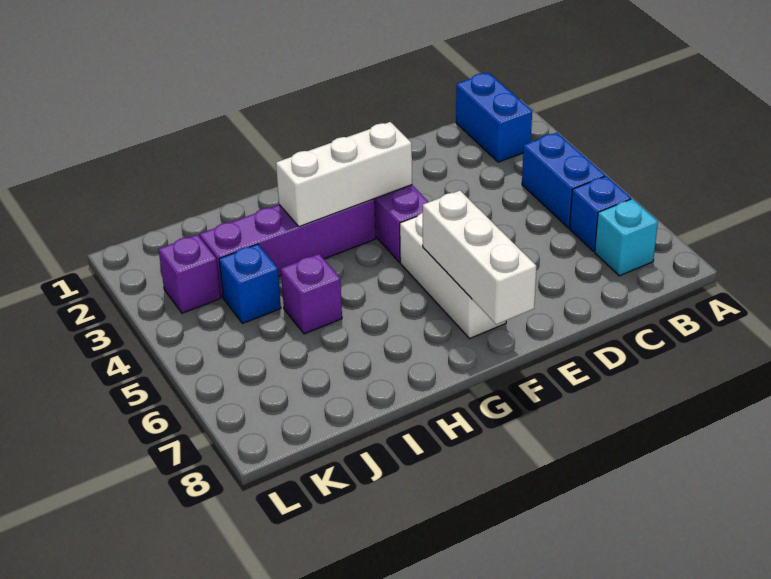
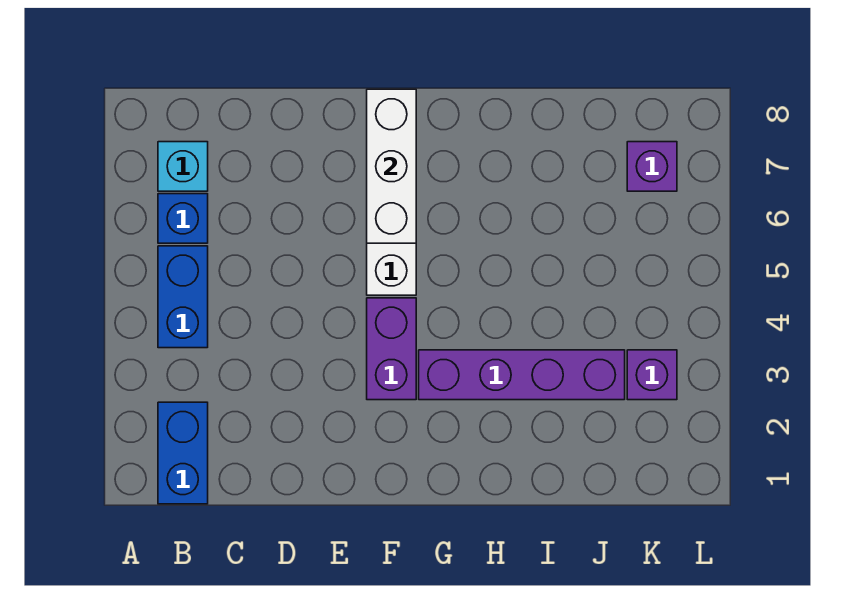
white brick F3:H3 level 2 -> none
purple brick I5 level 1 -> purple brick K7 level 1
blue brick J4 level 1 -> none

